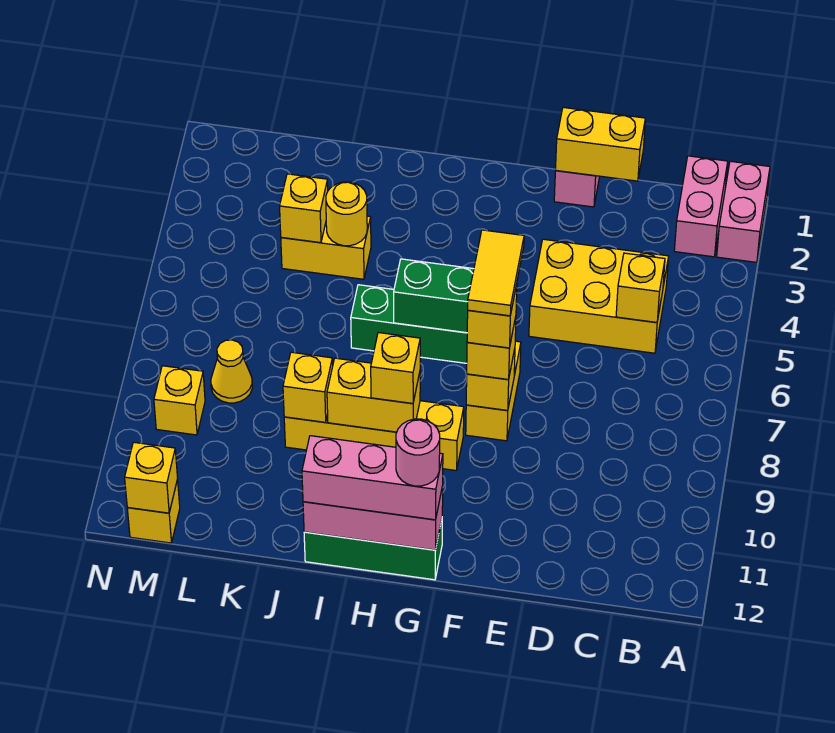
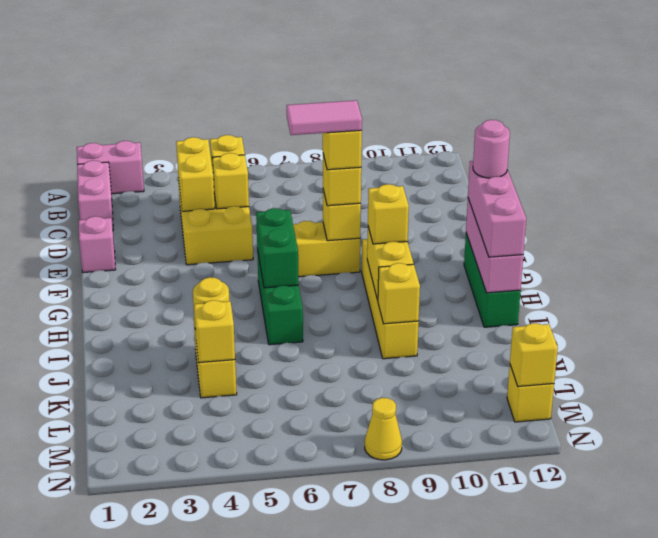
pink brick B1:B2 level 1 -> pink brick B1:C1 level 1
yellow brick D1:E1 level 2 -> yellow brick C4:D4 level 2
yellow tile F7:F8 level 5 -> pink tile F7:F8 level 5
yellow cone L8 level 1 -> yellow cone N8 level 1
yellow brick M9 level 1 -> yellow brick D5 level 2

